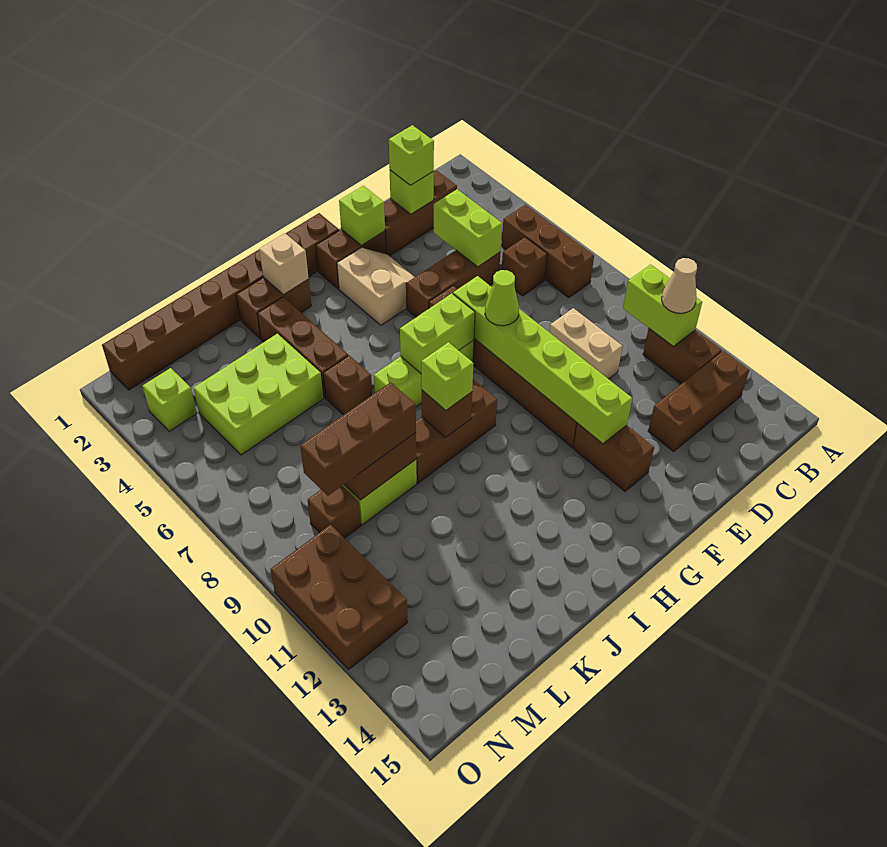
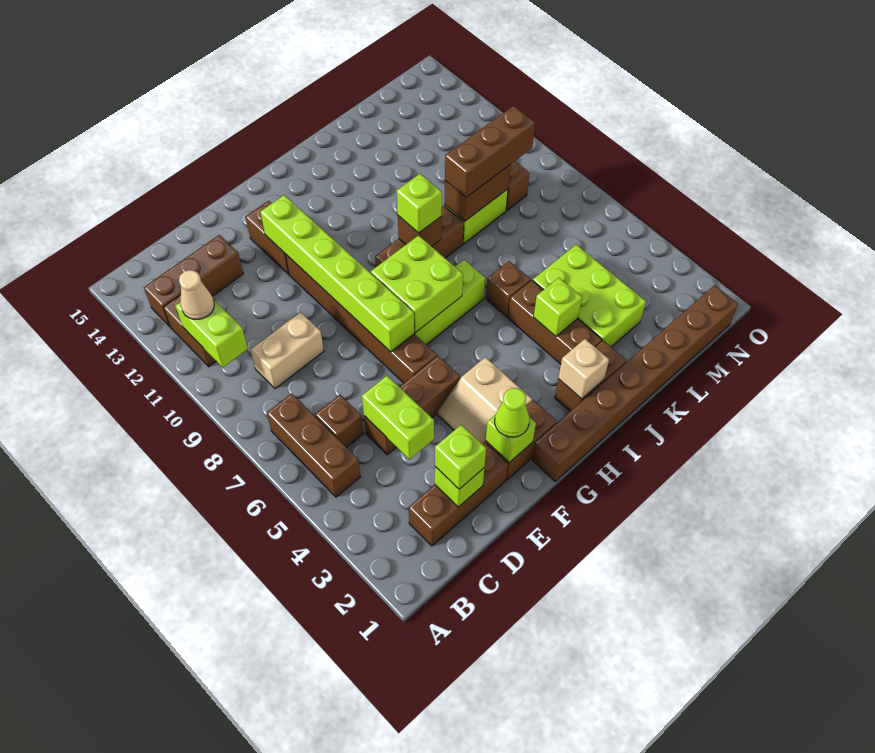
tan brick D9:D10 level 1 -> tan brick C9:D9 level 1
lime cone F8 level 3 -> lime cone F2 level 3
lime brick G7:H7 level 2 -> lime brick G7:H8 level 2
lime brick K4:M5 level 1 -> lime brick K3:L5 level 1
lime brick N3 level 1 -> lime brick J4 level 2
brown brick N10:O12 level 1 -> none

